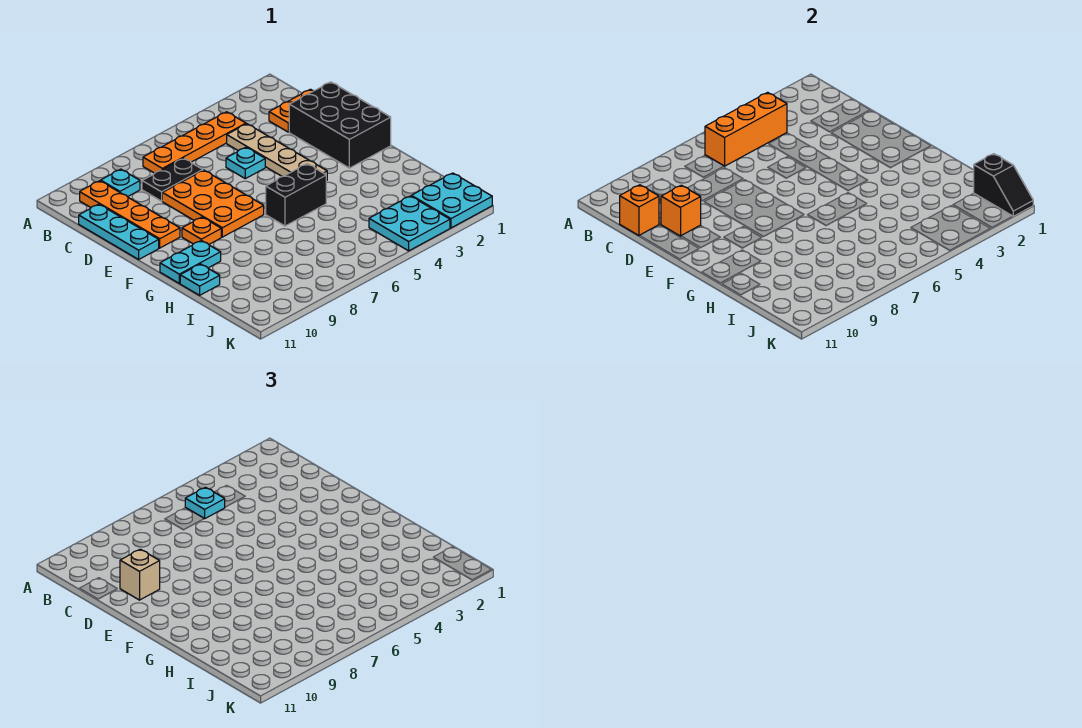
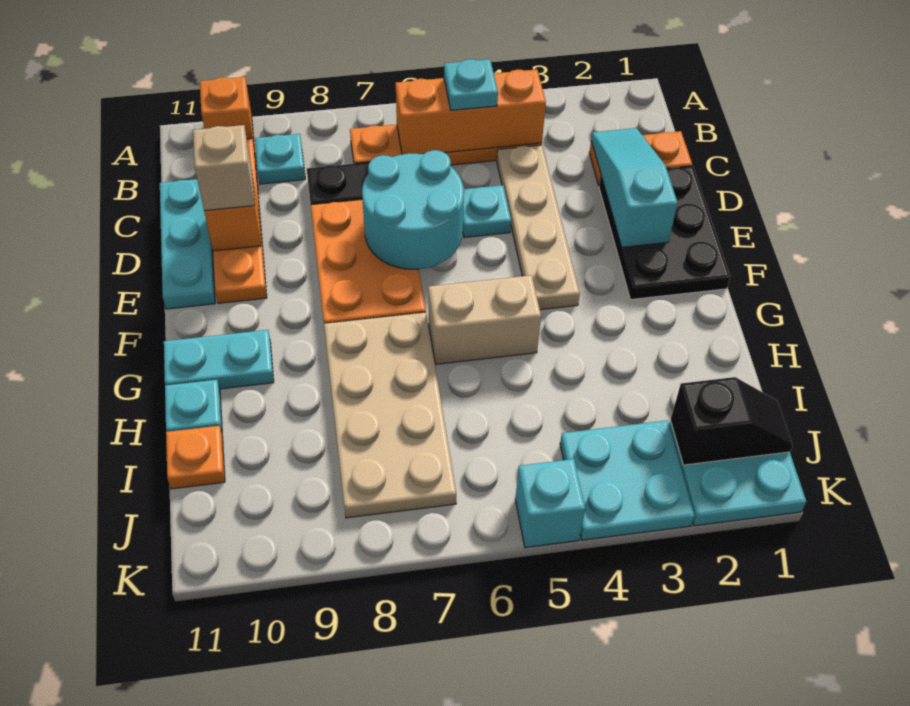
none -> cyan slope C2:E2 level 2 top E
orange brick C11 level 2 -> orange brick A10 level 1
black brick D1:F2 level 1 -> black plate D1:F2 level 1
none -> cyan round brick D6:E7 level 2
orange plate F9 level 1 -> orange plate I11 level 1
black brick G5:G6 level 1 -> tan brick G5:G6 level 1
none -> tan plate G7:J8 level 1
black slope J1:K1 level 2 top J -> black slope J1:J2 level 2 top 2
none -> cyan brick K5 level 1

